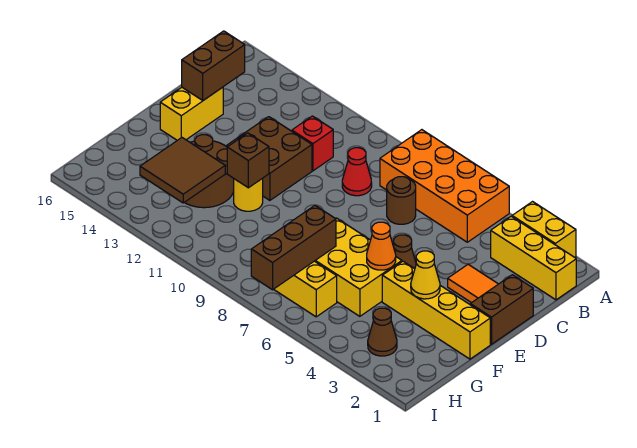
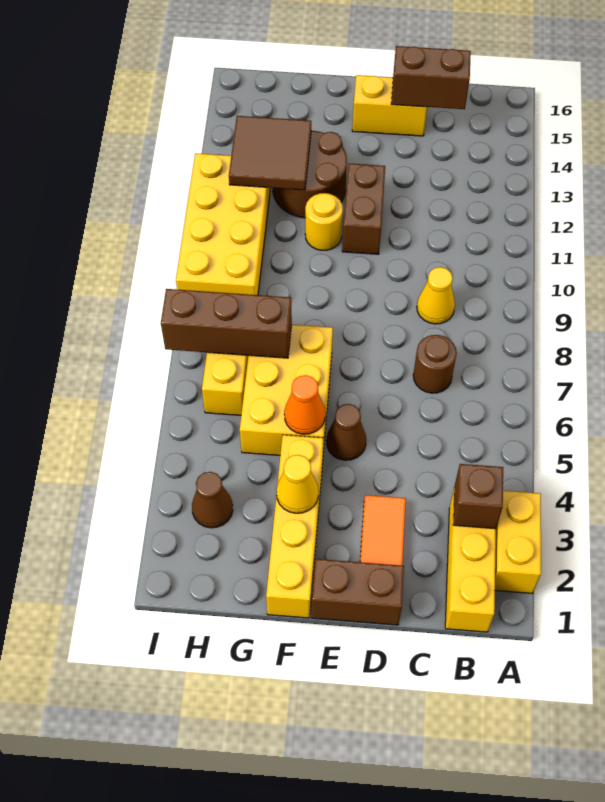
orange brick A5:B8 level 1 -> none
red cone C9 level 1 -> yellow cone C9 level 1
red brick C11 level 1 -> none
brown brick D11:E12 level 1 -> brown brick E11:E12 level 1
brown brick F11 level 2 -> brown brick B3 level 2
none -> yellow brick H9:I12 level 1

